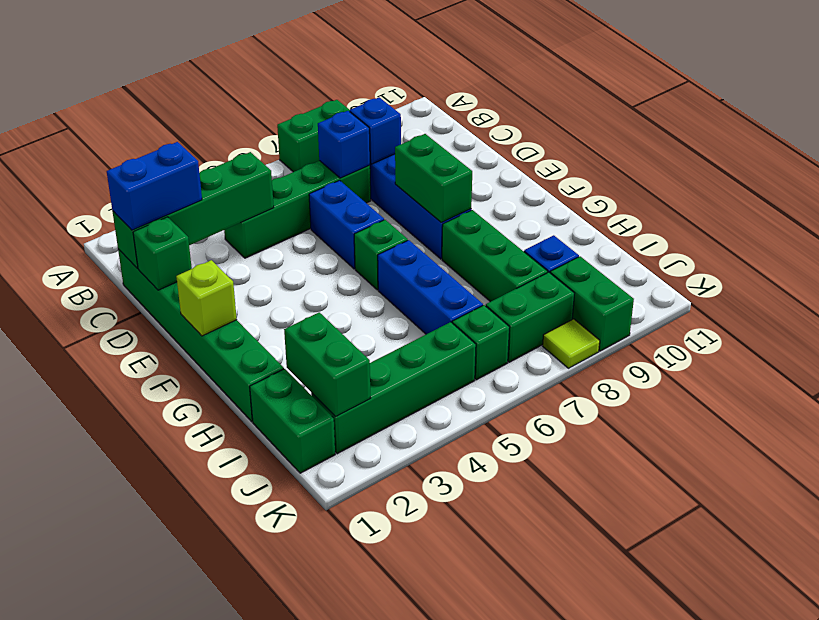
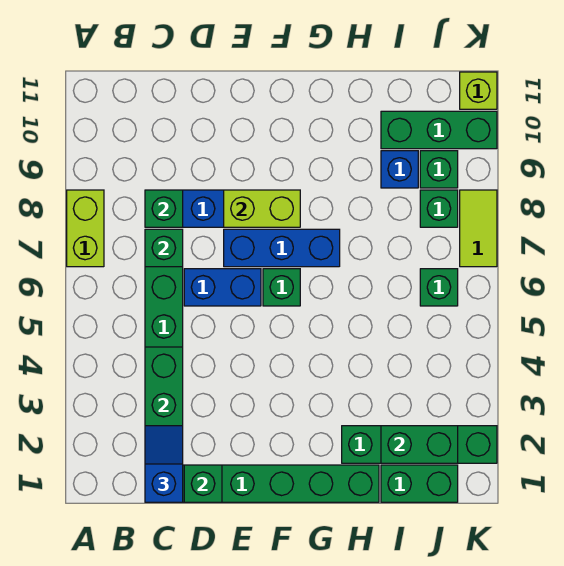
green brick A7:A8 level 1 -> lime brick A7:A8 level 1
blue brick C1:C2 level 3 -> blue slope C1:C2 level 3 top 1
blue brick C7 level 2 -> green brick C7 level 2
blue brick C8 level 2 -> green brick C8 level 2
green brick E8:F8 level 2 -> lime brick E8:F8 level 2
lime brick F1 level 2 -> lime brick K11 level 1
blue brick G6:I6 level 1 -> blue brick E7:G7 level 1
green brick G8:I8 level 1 -> green brick I10:K10 level 1
green brick J2:J5 level 1 -> green brick H2:K2 level 1
green brick J7:J8 level 1 -> green brick J8 level 1
green brick J9:K9 level 1 -> green brick J9 level 1
lime tile K8 level 1 -> lime tile K7:K8 level 1

